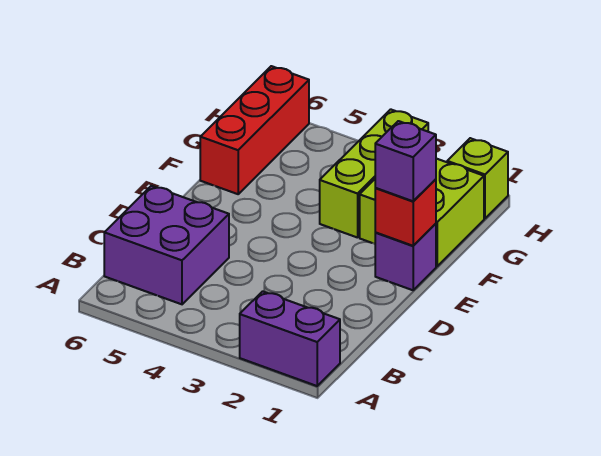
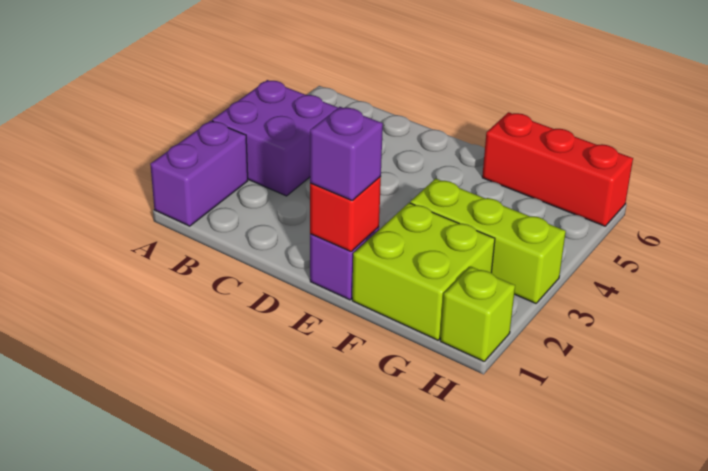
purple brick B5:C6 level 1 -> purple brick A3:B4 level 1

